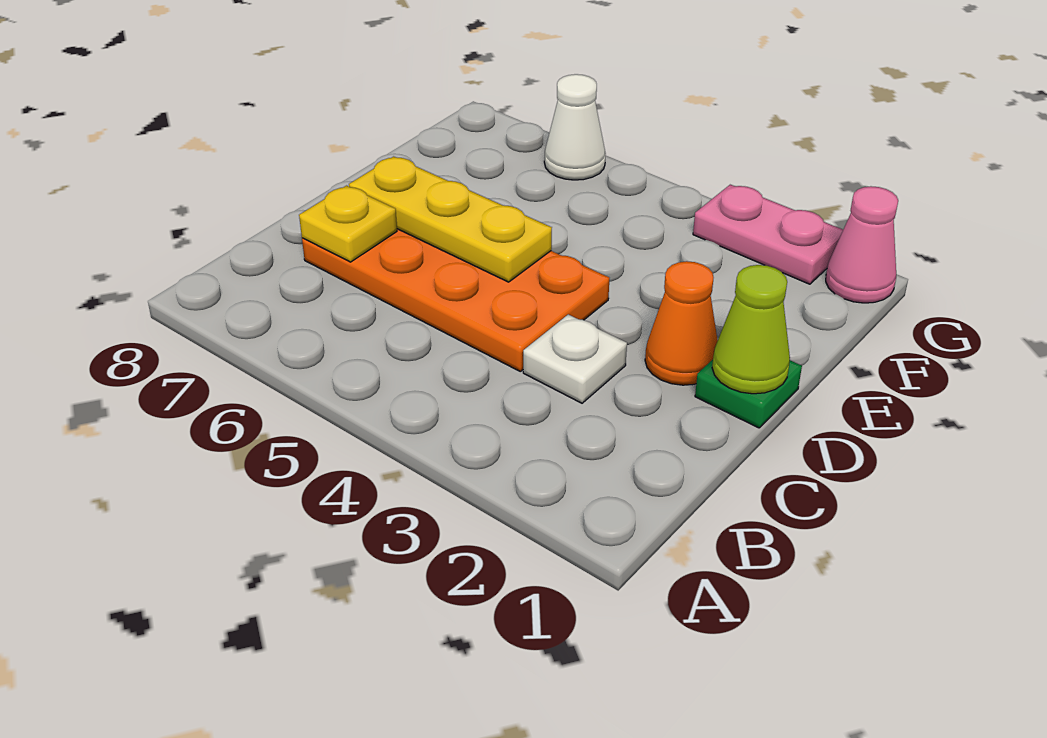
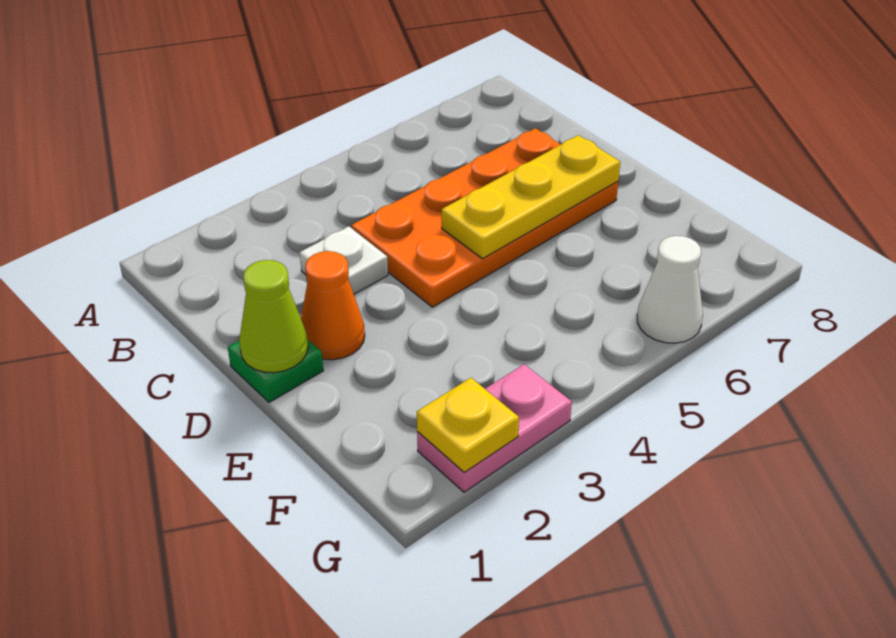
yellow plate C7 level 2 -> yellow plate G2 level 2
pink cone G1 level 1 -> none

